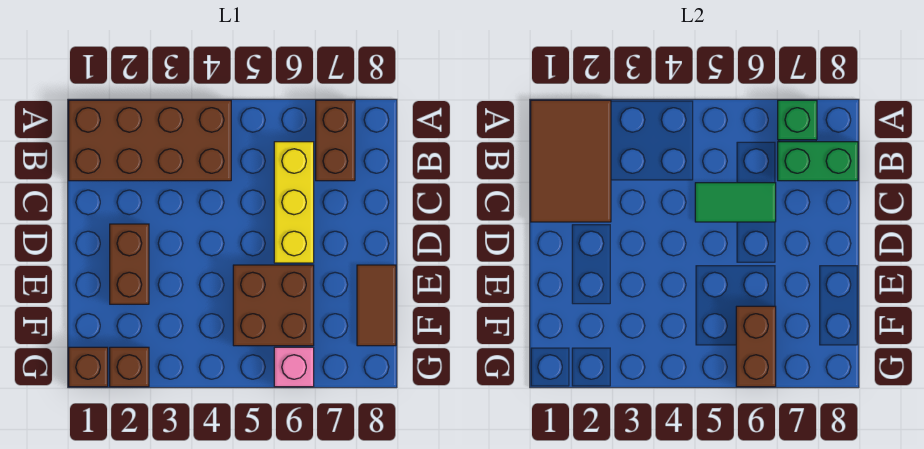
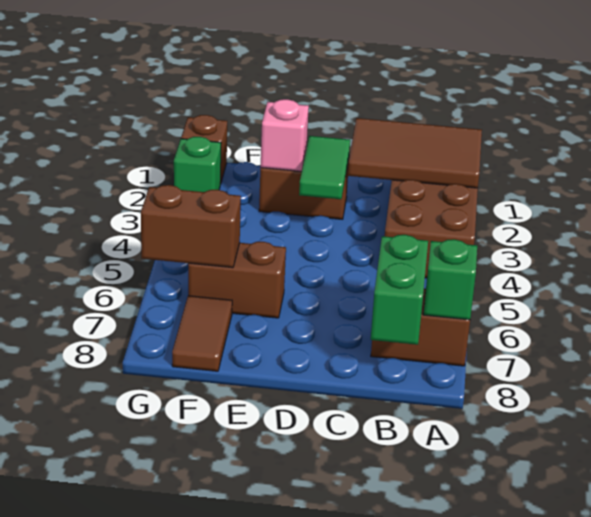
yellow brick B6:D6 level 1 -> none
green tile C5:C6 level 2 -> green tile D2:D3 level 2
brown brick E5:F6 level 1 -> brown brick E6:F6 level 1
brown tile E8:F8 level 1 -> brown tile F7:F8 level 1
brown brick G2 level 1 -> green brick G2 level 1
pink brick G6 level 1 -> pink brick E2 level 2

